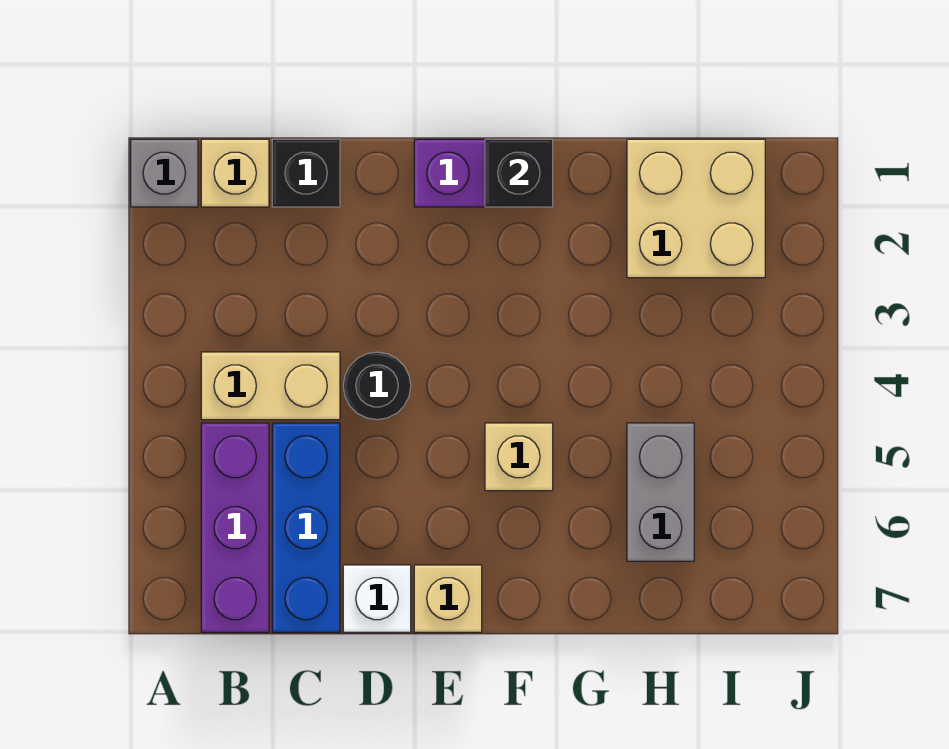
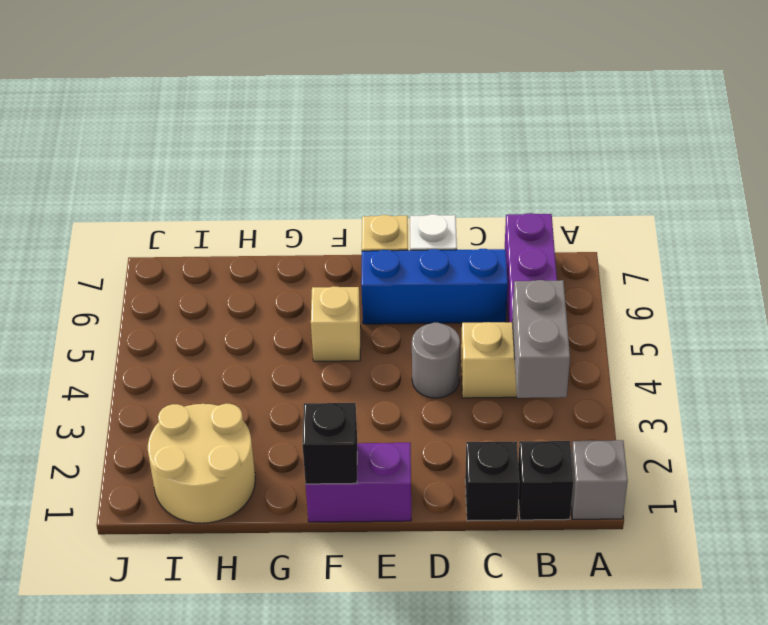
tan brick B1 level 1 -> black brick B1 level 1
blue brick C5:C7 level 1 -> blue brick C6:E6 level 1
black round brick D4 level 1 -> grey round brick D4 level 1
tan brick H1:I2 level 1 -> tan round brick H1:I2 level 1
grey brick H5:H6 level 1 -> grey brick B3:B4 level 2

